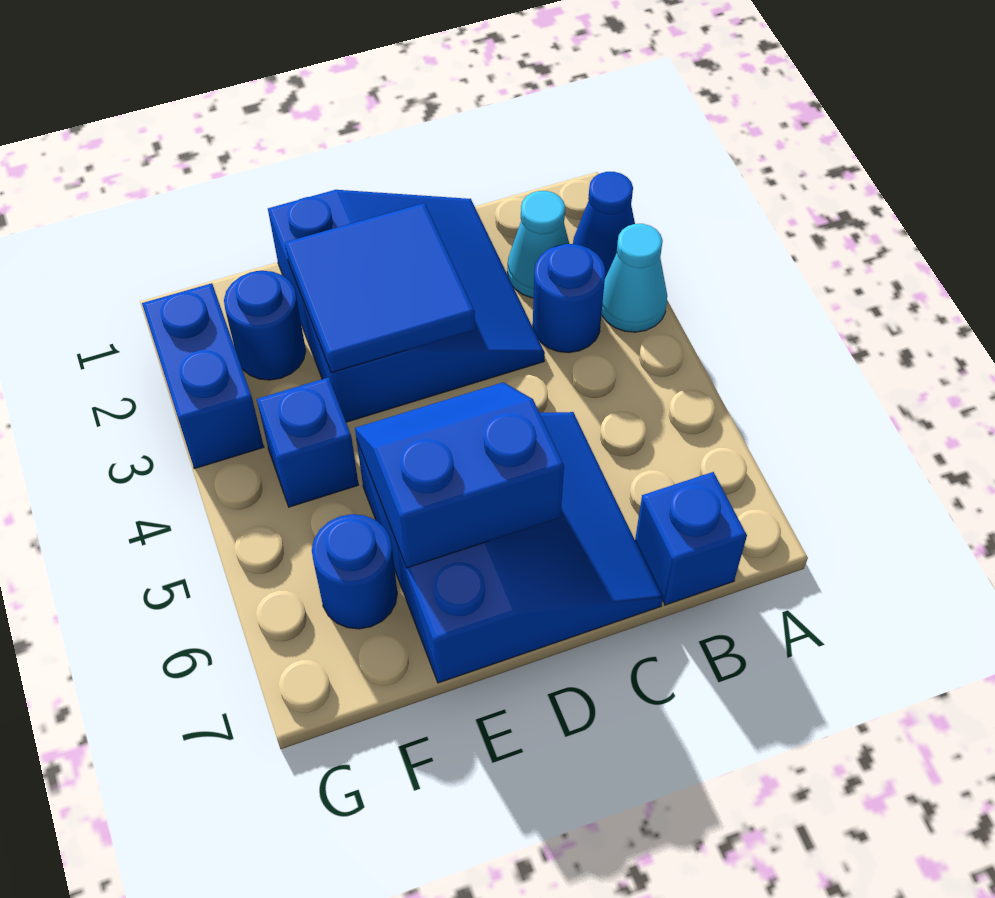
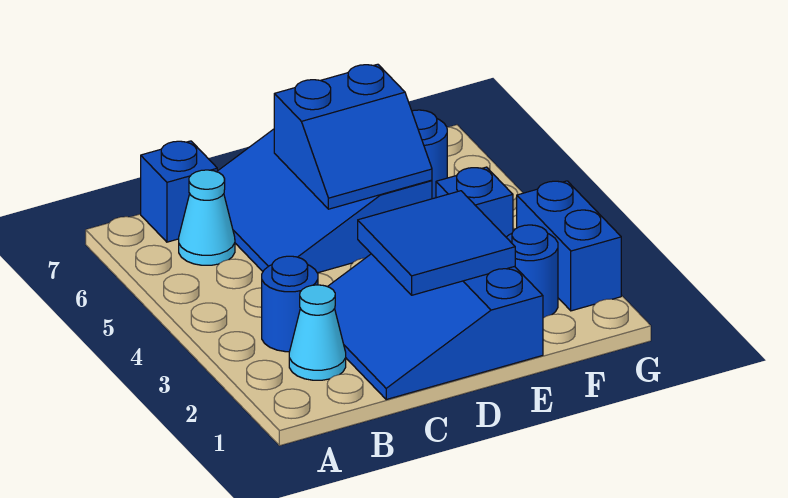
blue cone A2 level 1 -> none
cyan cone A3 level 1 -> cyan cone B6 level 1

